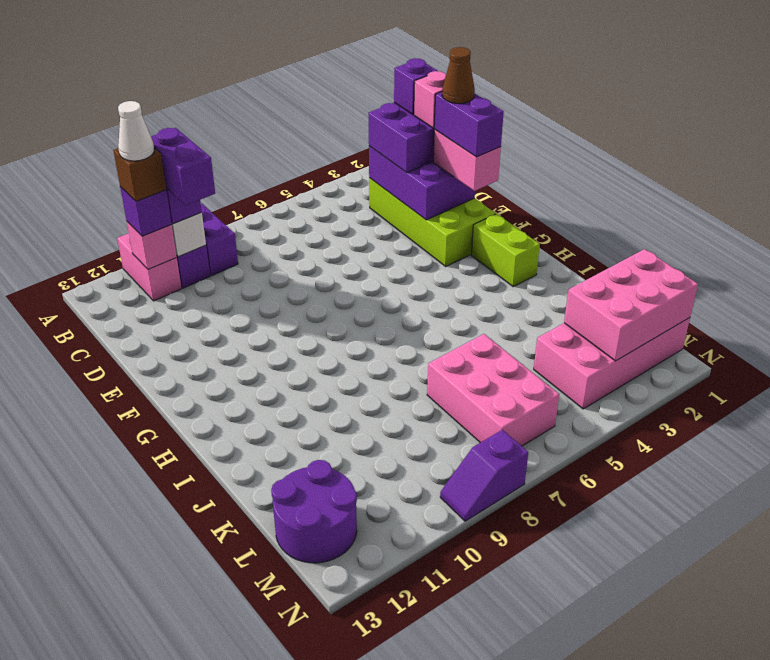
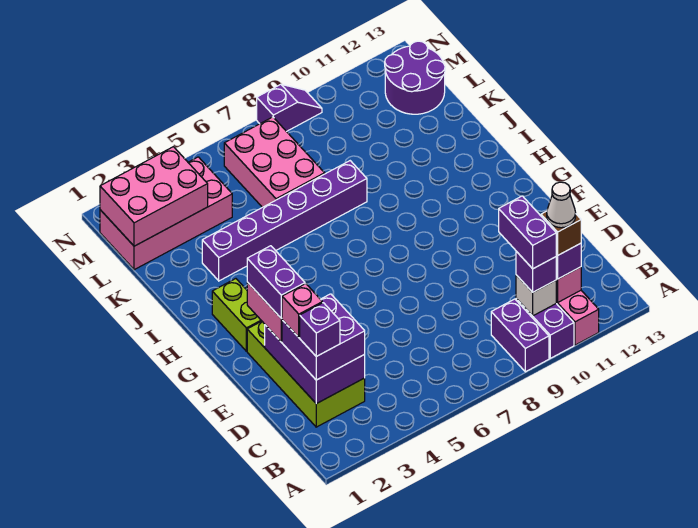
brown cone E2 level 5 -> none
none -> purple brick J3:J8 level 1

